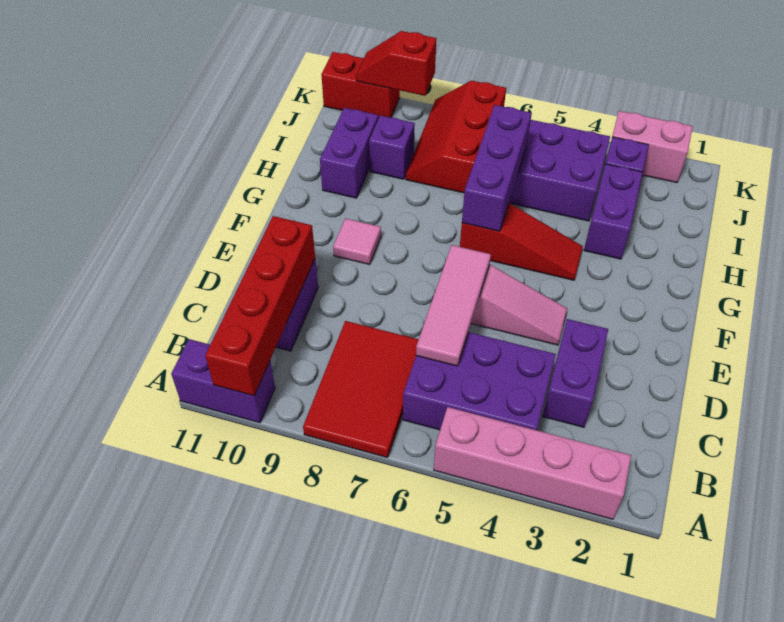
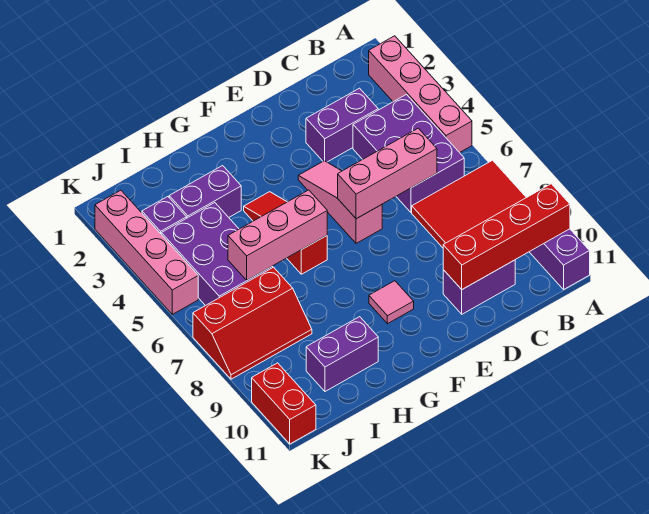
pink tile C6:E6 level 2 -> pink brick C6:E6 level 2
purple brick G6:I6 level 2 -> pink brick G6:I6 level 2
purple brick I9 level 1 -> none
pink brick K2:K3 level 1 -> pink brick K2:K5 level 1
red slope K9:K10 level 2 top 9 -> none

